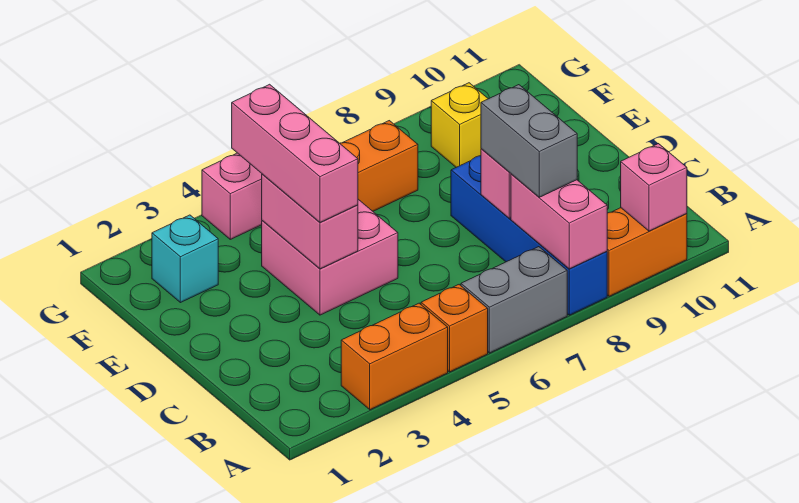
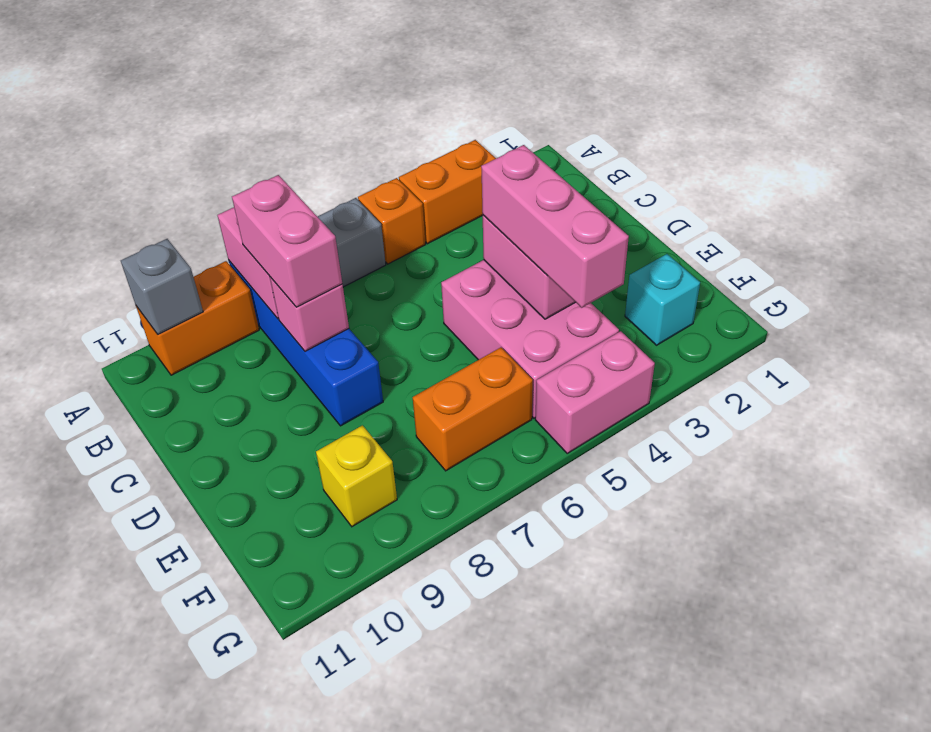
pink brick A10 level 2 -> grey brick A10 level 2
grey brick B8:C8 level 3 -> pink brick B8:C8 level 3
pink brick D4:E5 level 1 -> pink brick D4:F5 level 1

